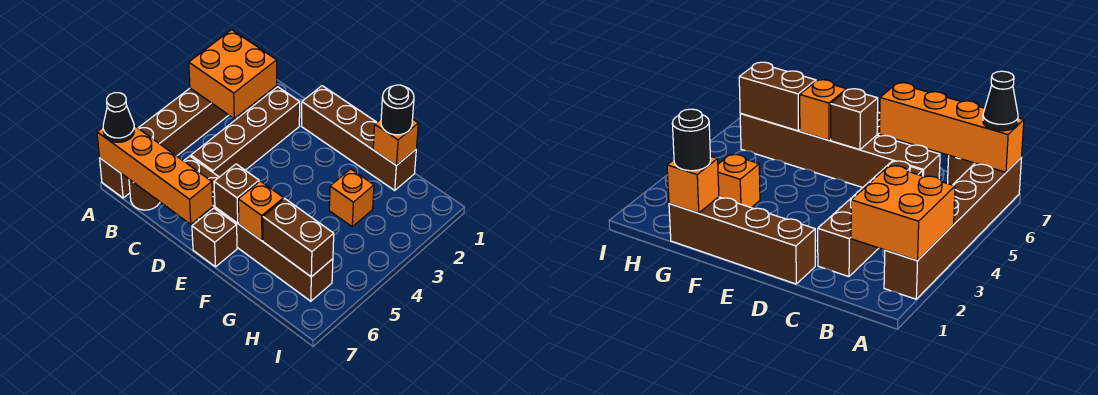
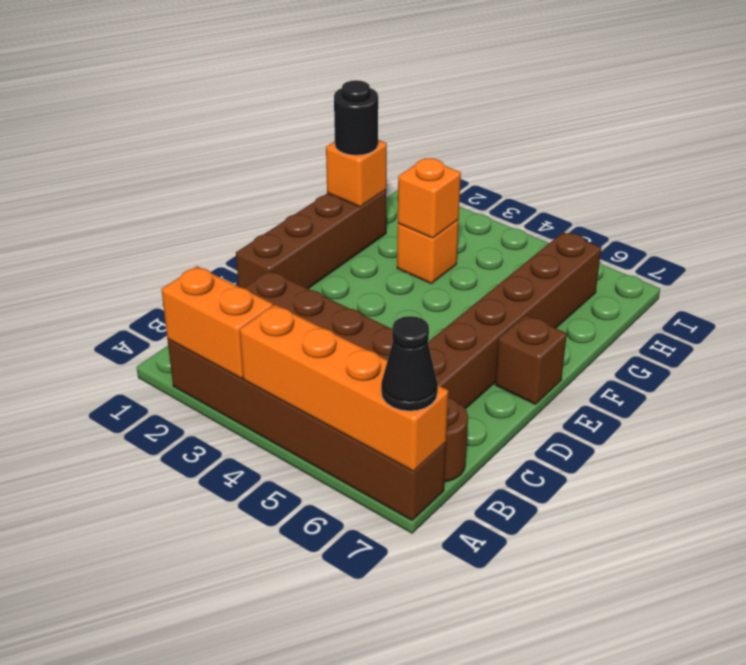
orange brick A2:B3 level 2 -> orange brick A2:A3 level 2
orange brick A7:D7 level 2 -> orange brick A4:A7 level 2
brown brick E6 level 2 -> none
orange brick F6 level 2 -> orange brick G3 level 2
brown brick G6:H6 level 2 -> none

